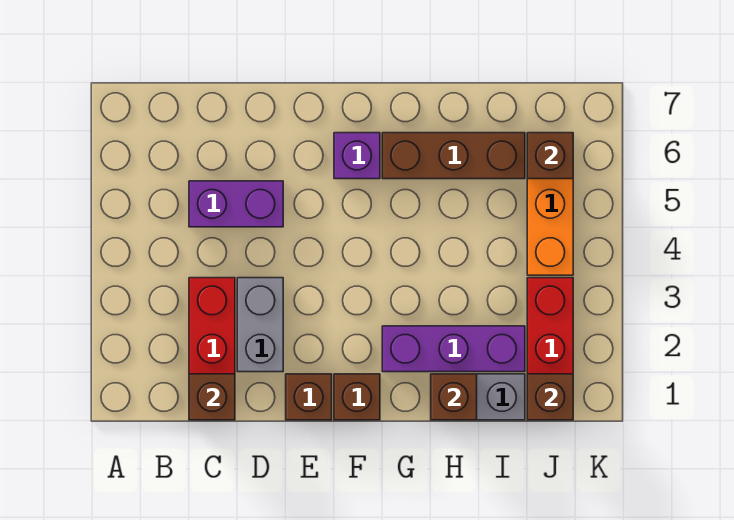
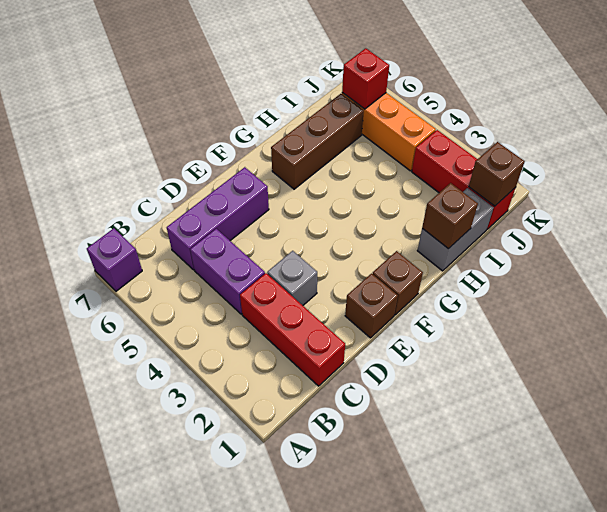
brown brick C1 level 2 -> none
purple brick C5:D5 level 1 -> purple brick C4:C5 level 1
grey brick D2:D3 level 1 -> grey brick D3 level 1
purple brick F6 level 1 -> purple brick A7 level 1
purple brick G2:I2 level 1 -> purple brick C6:E6 level 1
brown brick J6 level 2 -> red brick J6 level 2

